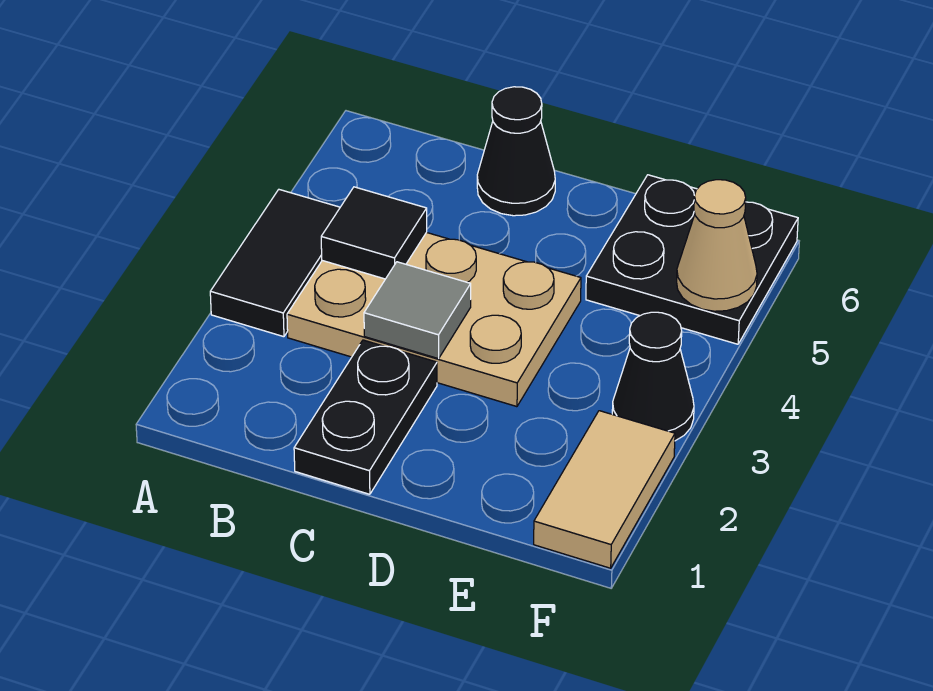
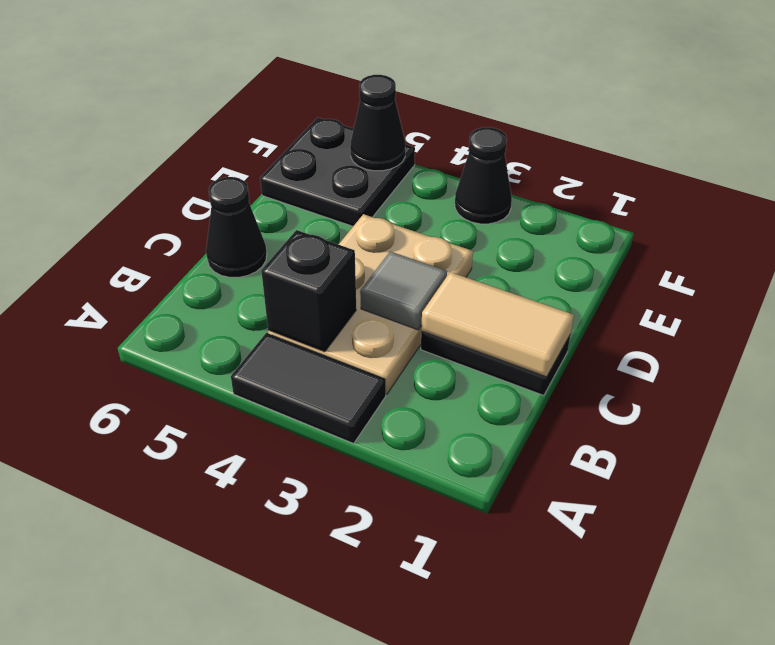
black tile B4 level 2 -> black brick B4 level 2
tan tile F1:F2 level 1 -> tan tile C1:C2 level 2
tan cone F5 level 2 -> black cone F5 level 2

